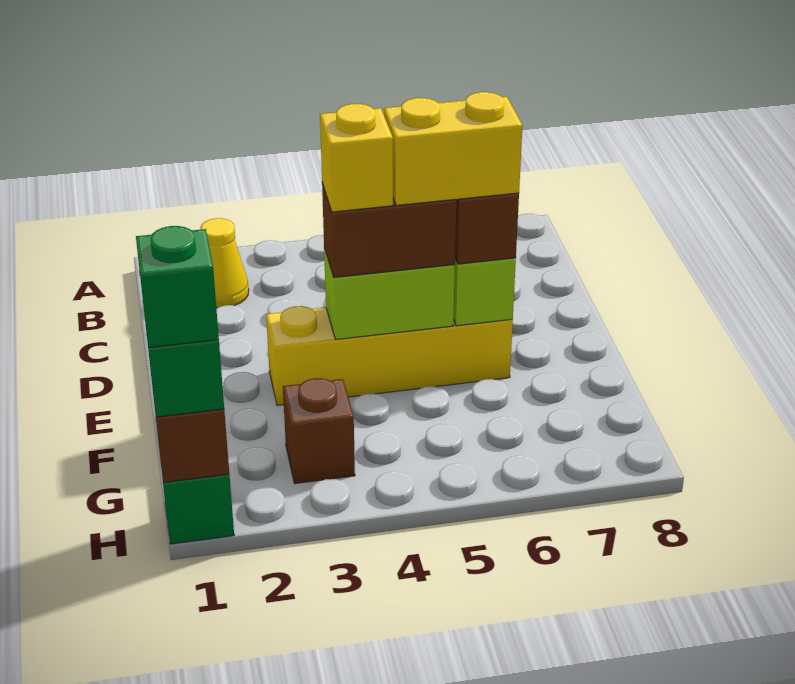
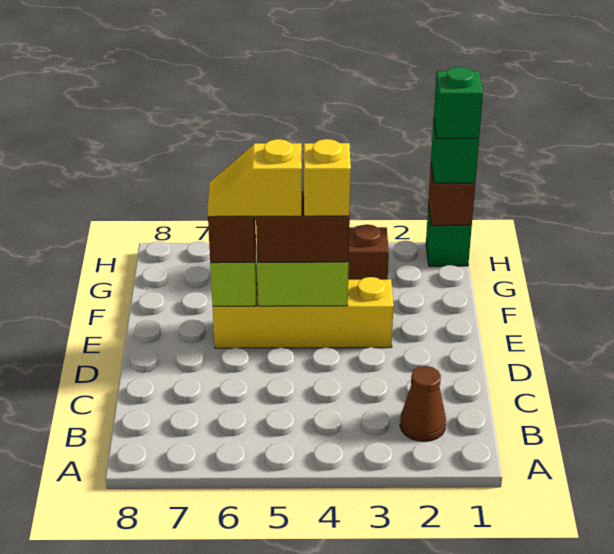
yellow cone B2 level 1 -> brown cone B2 level 1
yellow brick E5:E6 level 4 -> yellow slope E5:E6 level 4 top 5

